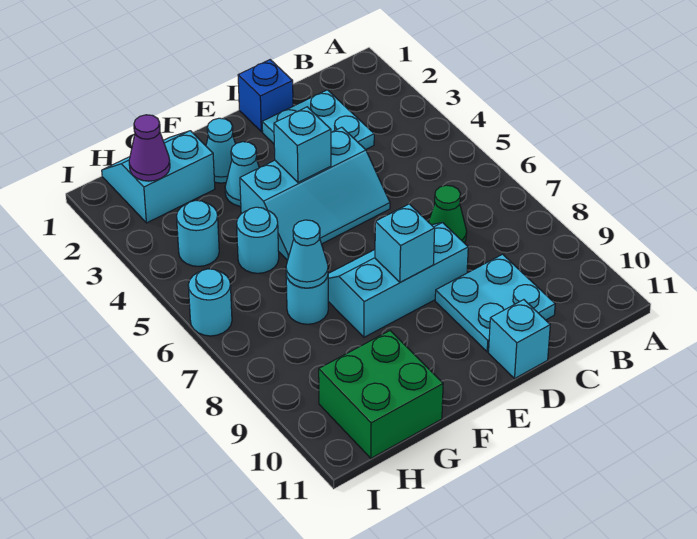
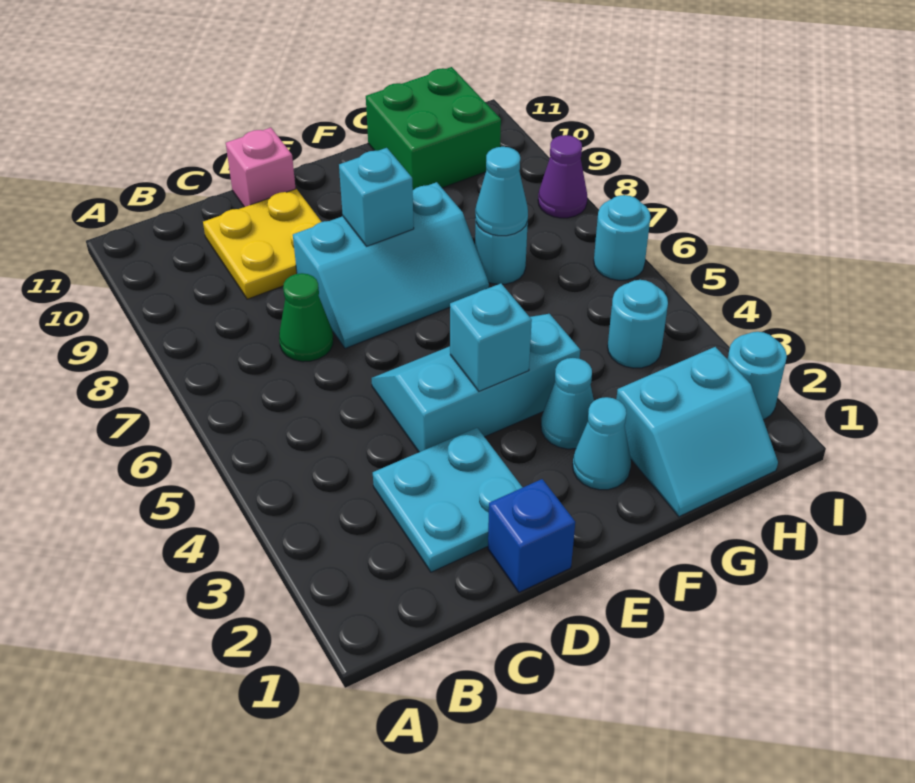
cyan plate C9:D10 level 1 -> yellow plate C9:D10 level 1
cyan brick D11 level 1 -> pink brick D11 level 1
cyan round brick G5 level 1 -> cyan round brick I2 level 1
purple cone H2 level 2 -> purple cone I8 level 1

